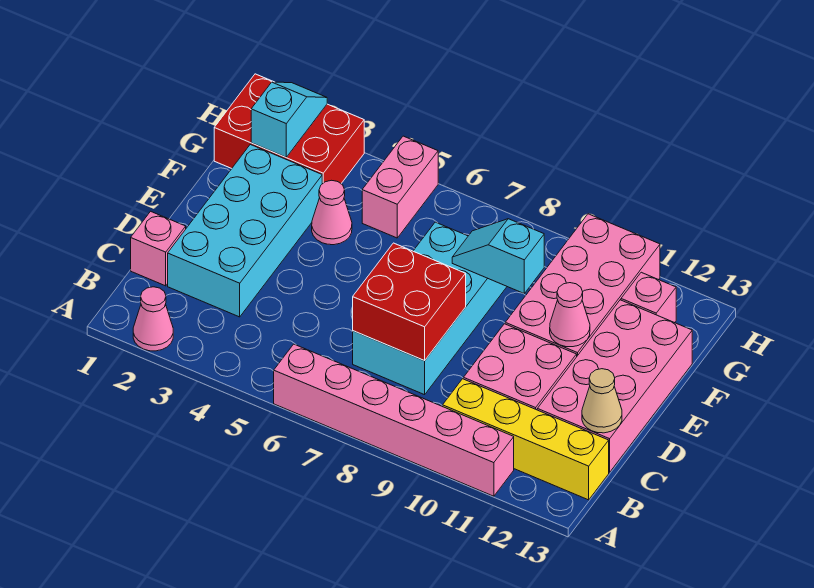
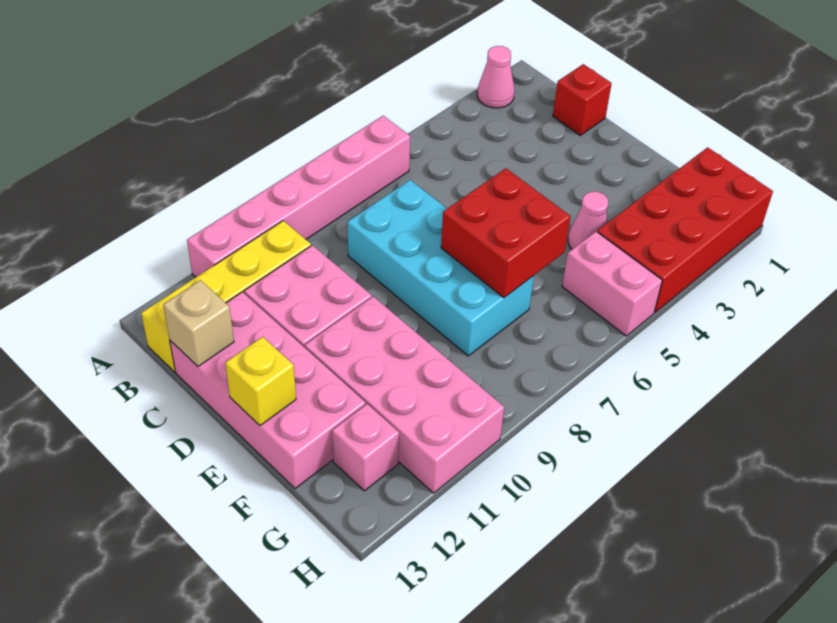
pink brick C1 level 1 -> red brick C1 level 1
cyan brick C2:F3 level 1 -> none
red brick C7:D8 level 2 -> red brick E6:F7 level 2
tan cone C13 level 2 -> tan brick C13 level 2
pink cone E11 level 2 -> none
none -> yellow brick E13 level 2
cyan slope F8:F9 level 2 top 9 -> none
red brick G1:H3 level 1 -> red brick G1:H4 level 1
cyan slope G2:H2 level 2 top G -> none

